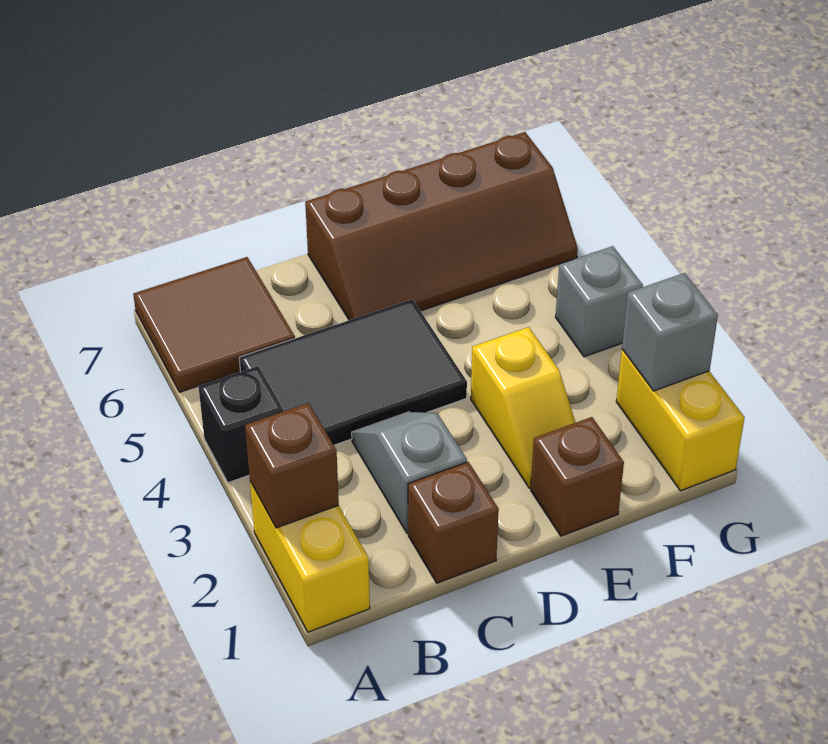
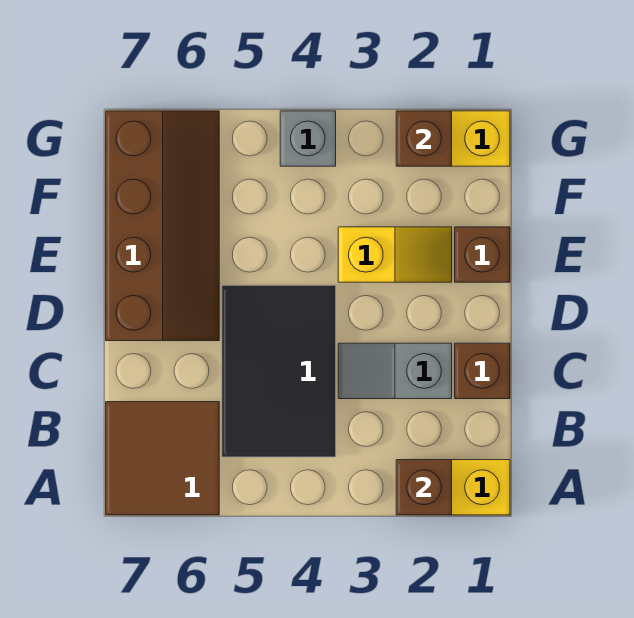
black brick A4 level 1 -> none
grey brick G2 level 2 -> brown brick G2 level 2

